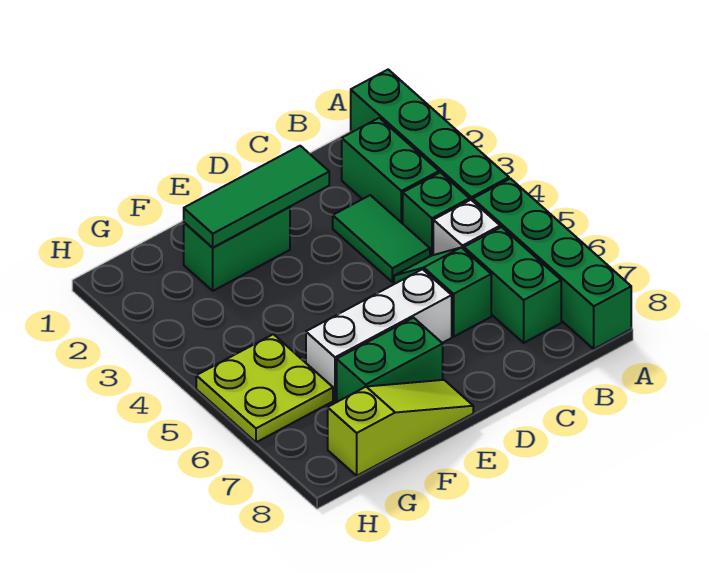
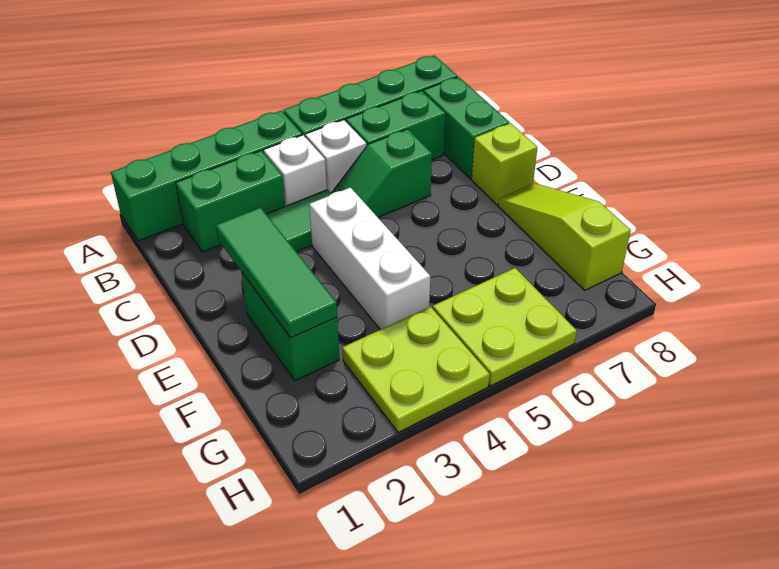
green brick B4 level 1 -> white brick B4 level 1
white brick D6:F6 level 1 -> white brick D4:F4 level 1
none -> lime brick D8 level 1
green brick E7:F7 level 1 -> green brick B8:C8 level 1
none -> lime plate G3:H4 level 1

